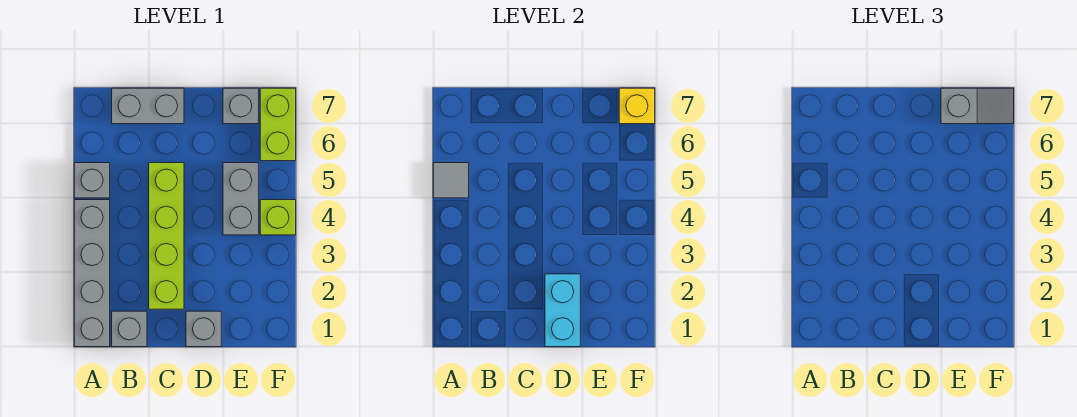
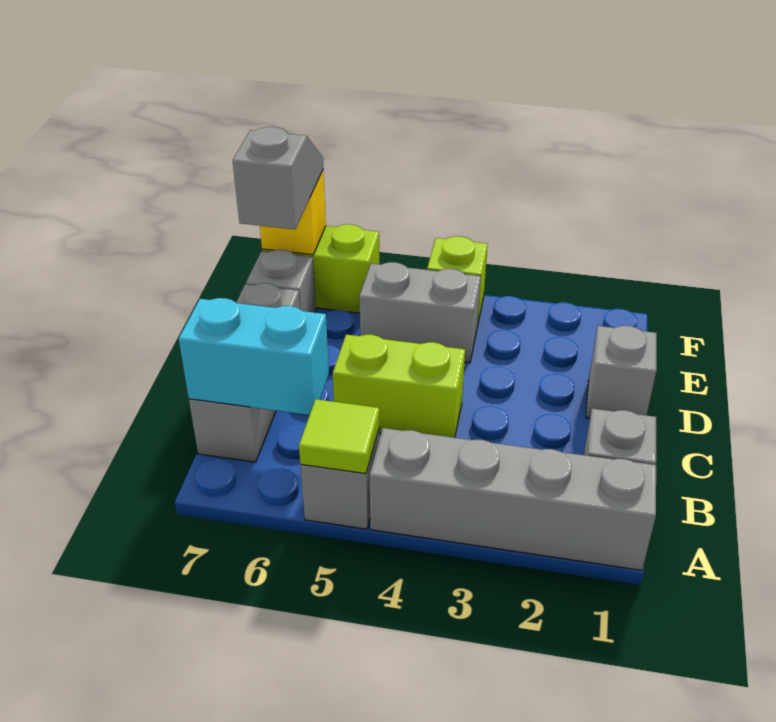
grey tile A5 level 2 -> lime tile A5 level 2
grey brick B7:C7 level 1 -> grey brick B7:D7 level 1
lime brick C2:C5 level 1 -> lime brick C4:C5 level 1
cyan brick D1:D2 level 2 -> cyan brick B6:B7 level 2

